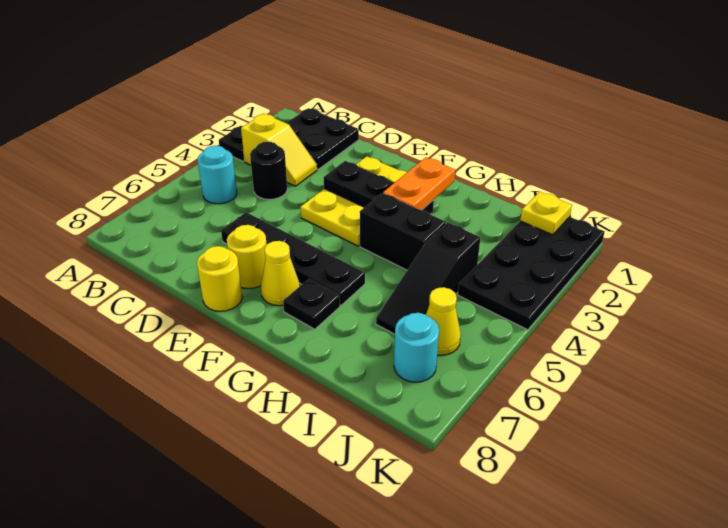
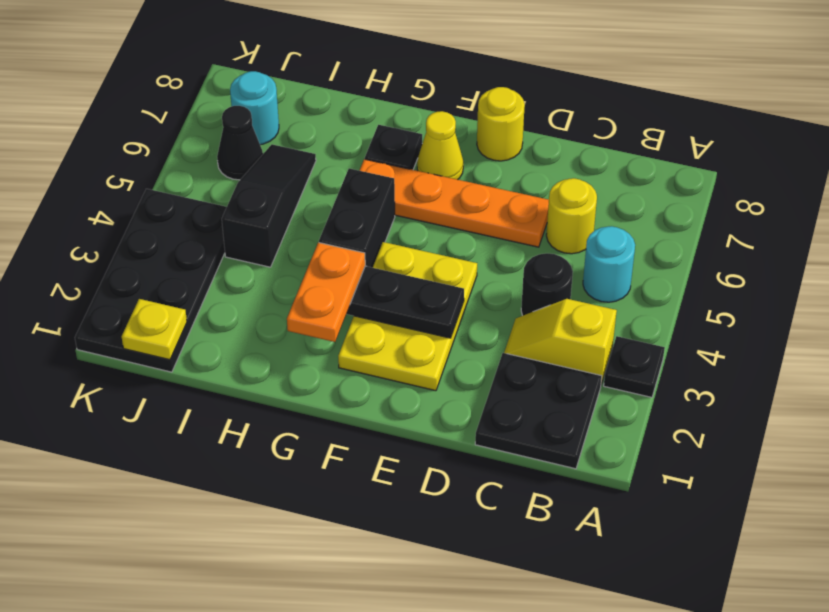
black plate D6:G6 level 1 -> orange plate D6:G6 level 1
yellow round brick E7 level 1 -> yellow round brick C6 level 1
black brick G4:H4 level 1 -> black brick G4:G5 level 1
yellow cone J6 level 1 -> black cone J6 level 1

